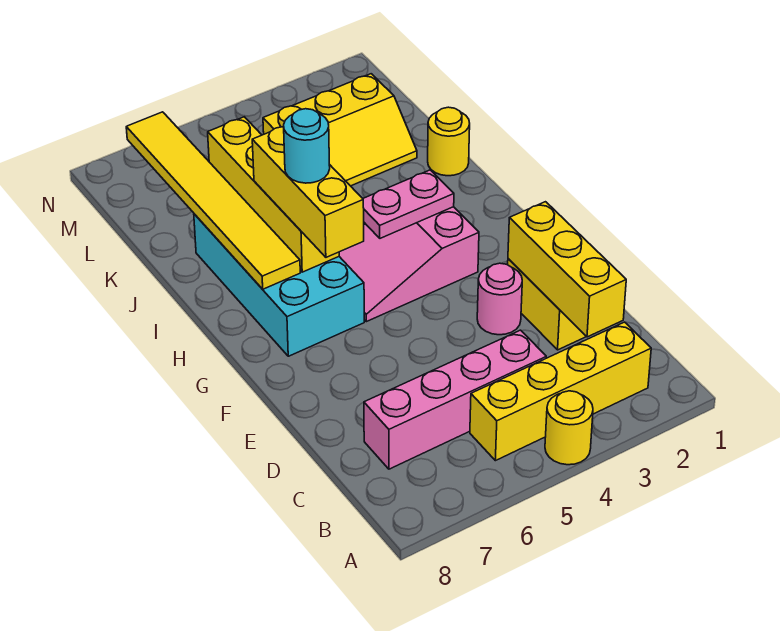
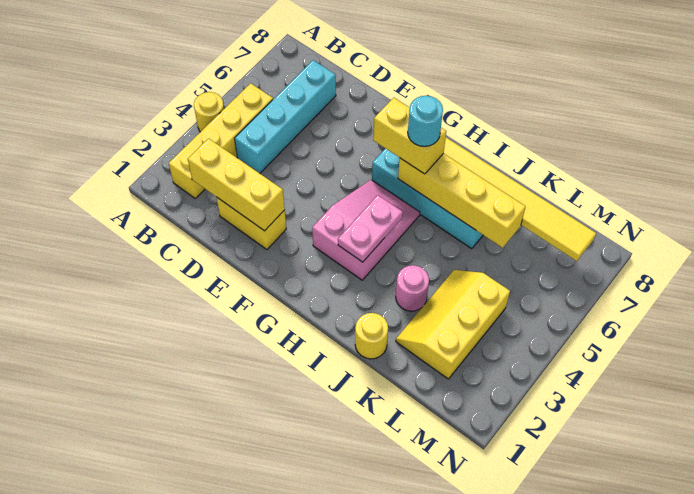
pink brick C4:C7 level 1 -> cyan brick C4:C7 level 1
pink round brick E3 level 1 -> pink round brick J3 level 1
yellow brick G6:I6 level 3 -> yellow brick G6:H6 level 3

